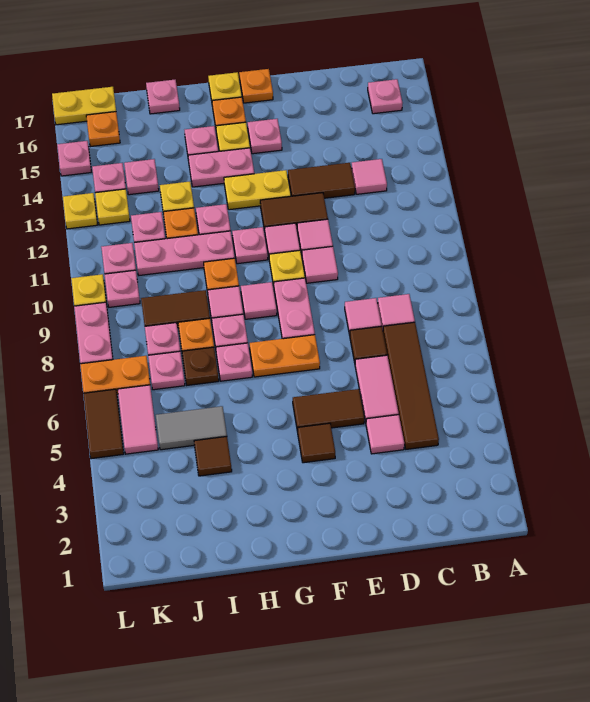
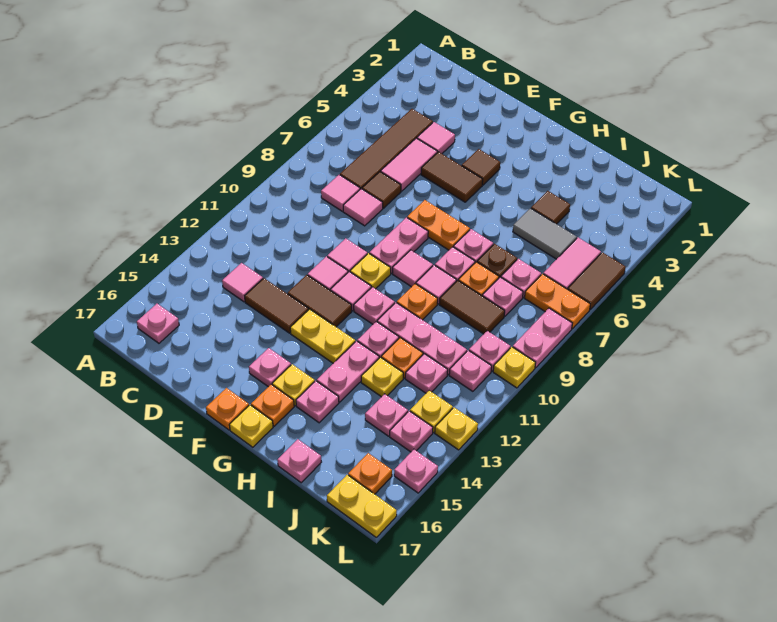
pink plate G14:H14 level 1 -> pink plate H13:H14 level 1

